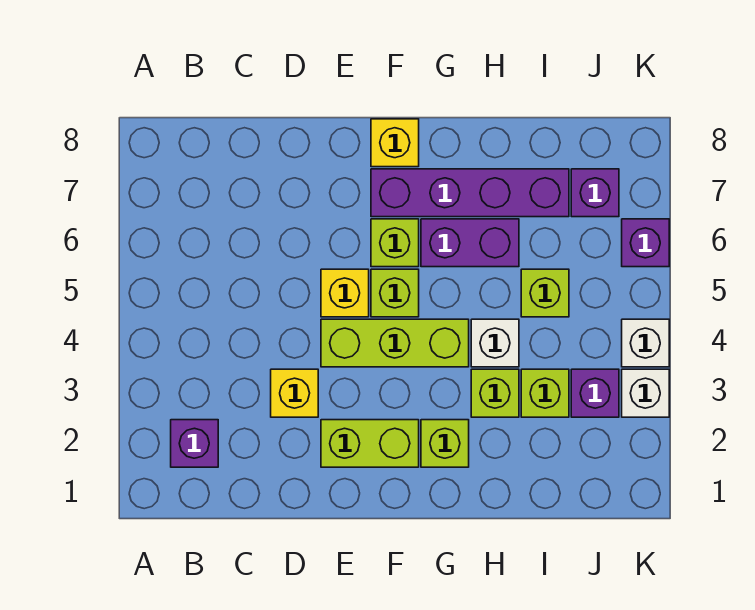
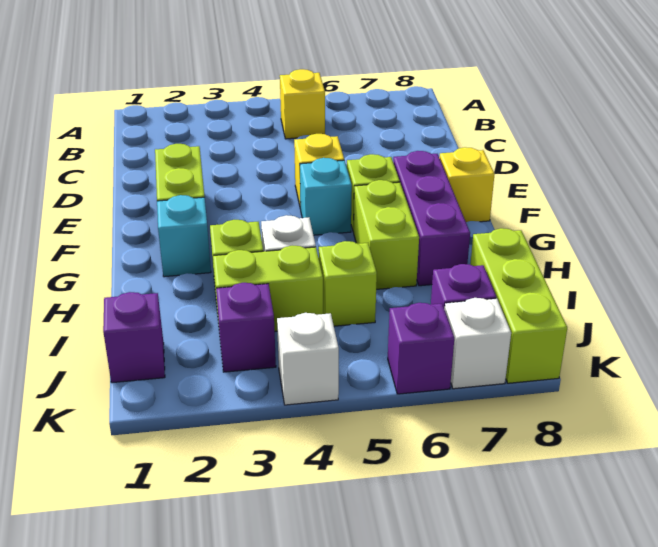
purple brick B2 level 1 -> purple brick J1 level 1
yellow brick D3 level 1 -> yellow brick B5 level 1
lime brick E4:G4 level 1 -> lime brick I8:K8 level 1
lime brick F5 level 1 -> cyan brick F5 level 1
purple brick F7:I7 level 1 -> purple brick F7:H7 level 1
lime brick G2 level 1 -> cyan brick G2 level 1
purple brick G6:H6 level 1 -> lime brick G6:H6 level 1
lime brick I3 level 1 -> lime brick I3:I4 level 1
white brick K3 level 1 -> white brick K7 level 1

